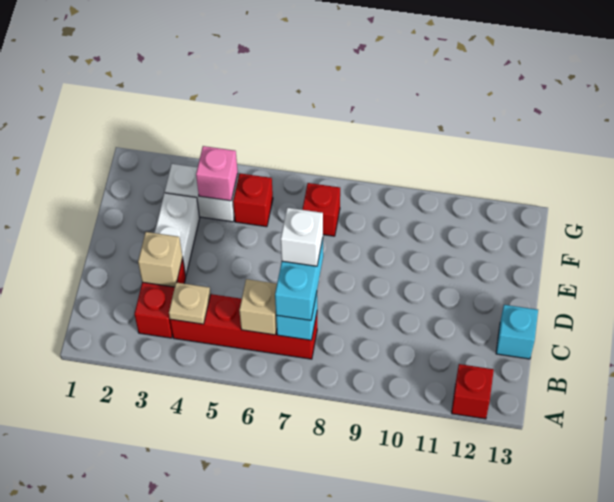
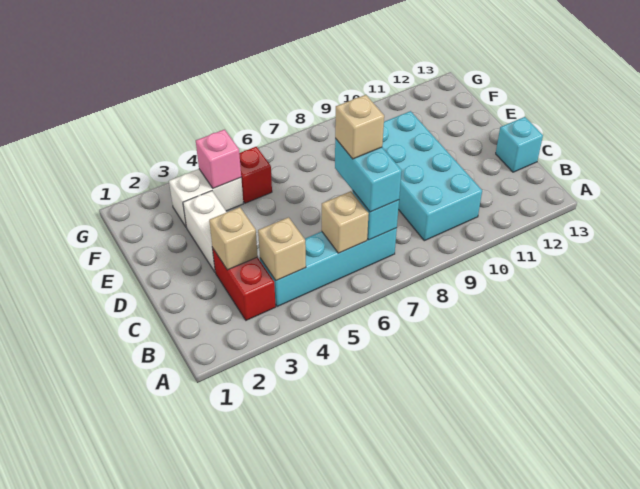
red brick A12 level 1 -> none
red brick B4:B7 level 1 -> cyan brick B4:B7 level 1
tan plate B4 level 2 -> tan brick B4 level 2
none -> cyan brick B9:E10 level 1
white brick C7 level 4 -> tan brick C7 level 4
red brick F7 level 1 -> none

